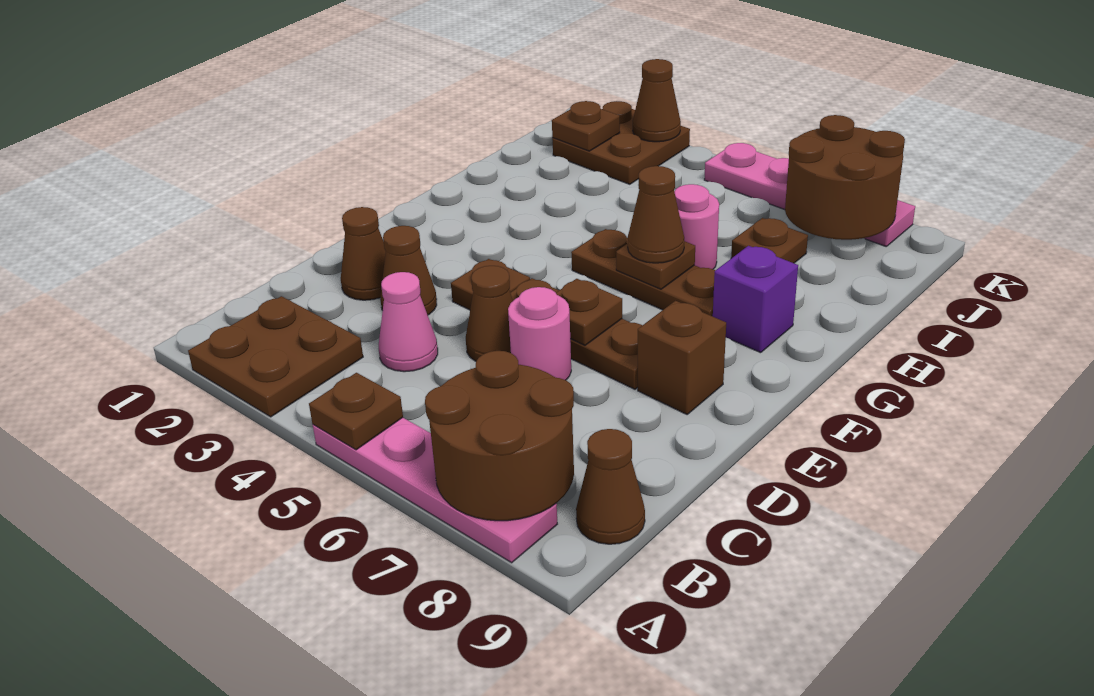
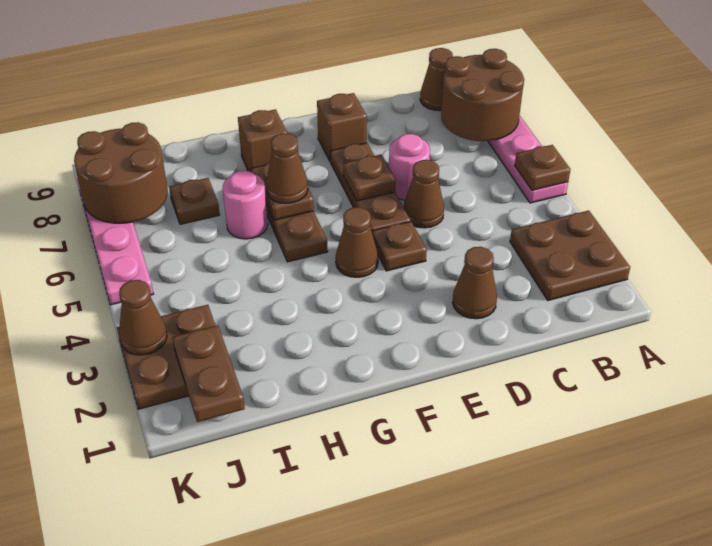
pink cone C4 level 1 -> none
brown cone D3 level 1 -> brown cone F4 level 1
purple brick G8 level 1 -> brown brick G8 level 1
brown plate J2 level 2 -> brown plate J1:J2 level 2

